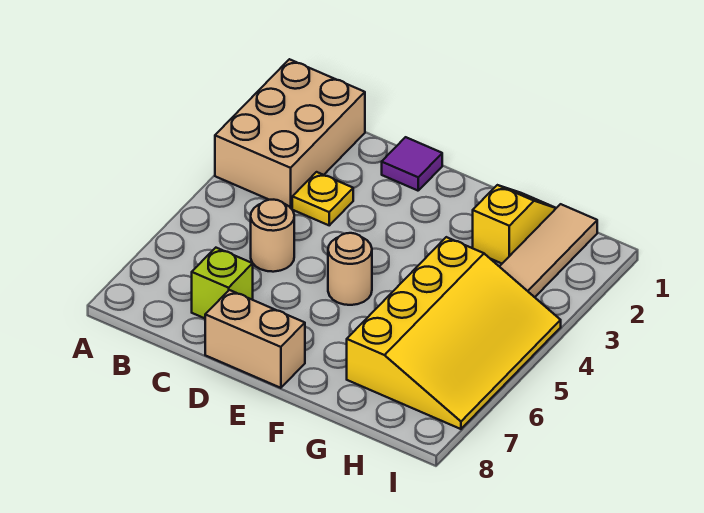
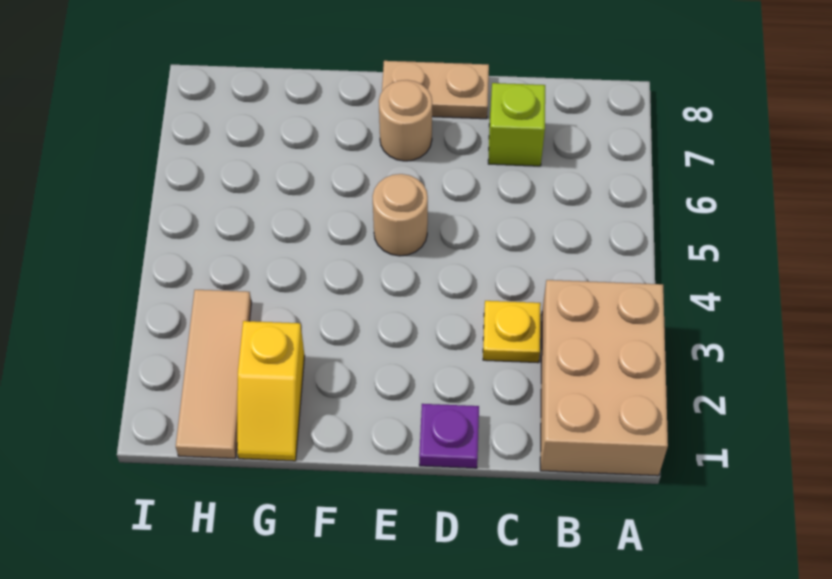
tan round brick C5 level 1 -> tan round brick E7 level 1
purple tile D1 level 1 -> purple plate D1 level 1
tan brick D8:E8 level 1 -> tan plate D8:E8 level 1
yellow slope G4:I7 level 1 top G -> none

